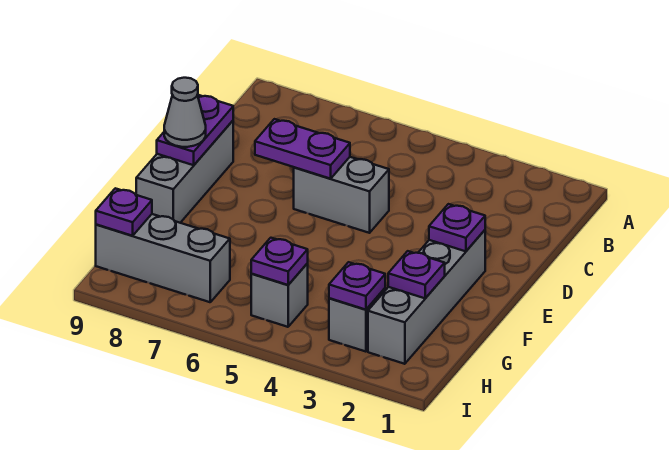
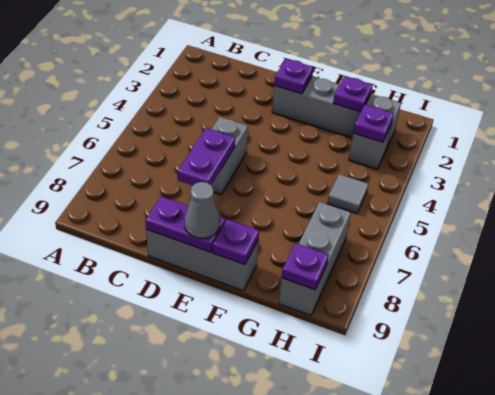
grey brick H5 level 1 -> grey tile H5 level 1
purple plate H5 level 2 -> purple plate F9 level 2

